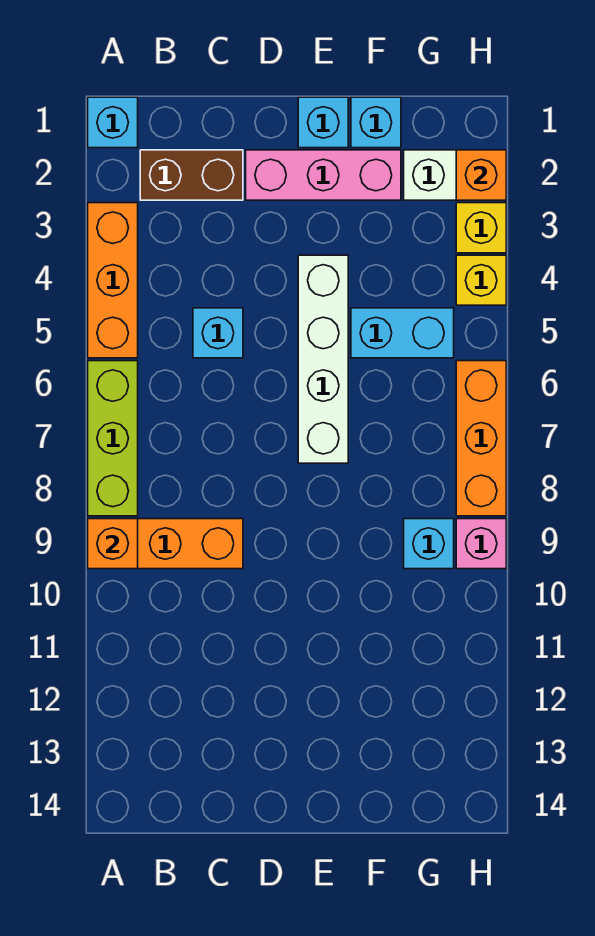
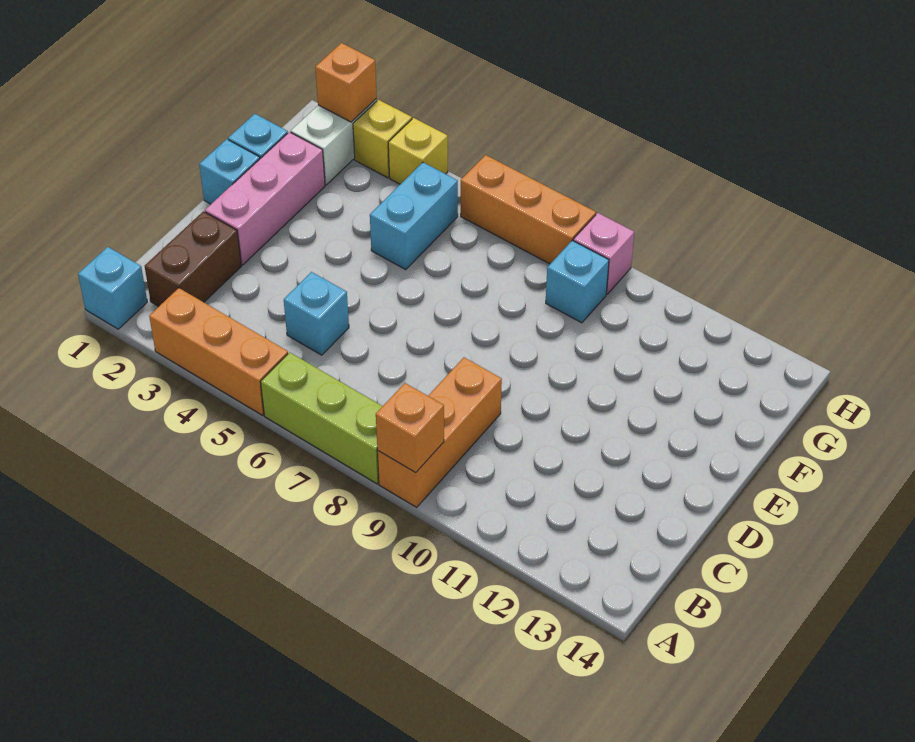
white brick E4:E7 level 1 -> none

